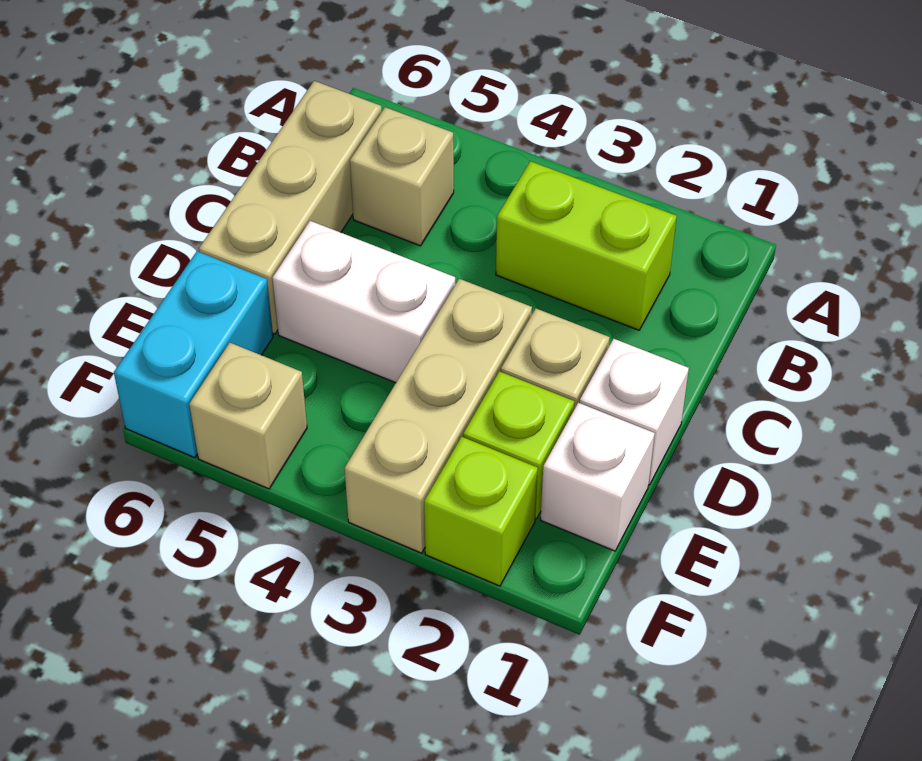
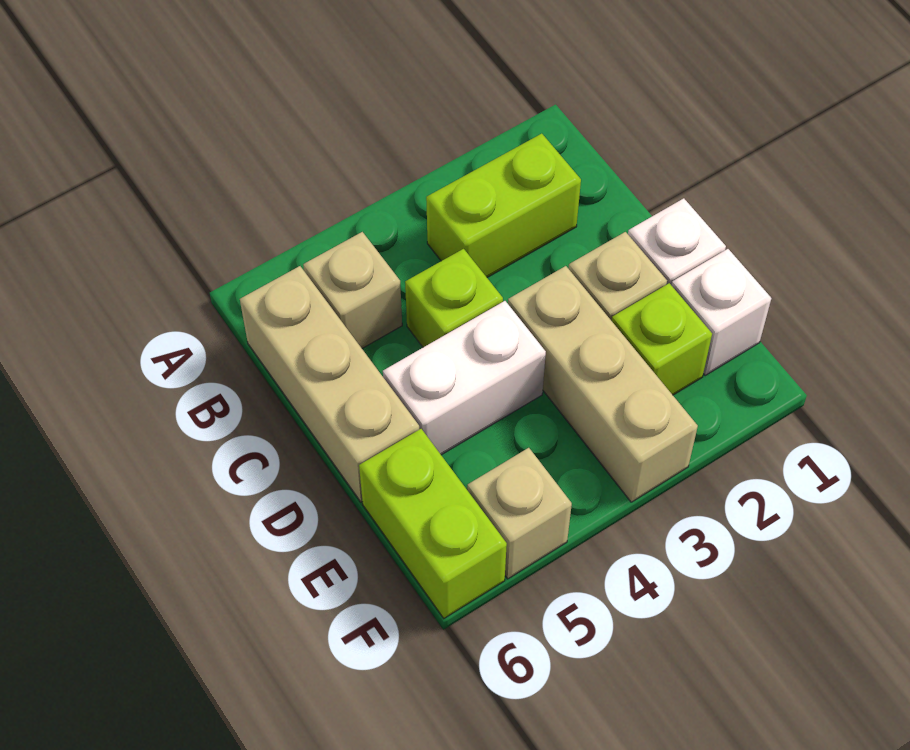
cyan brick E6:F6 level 1 -> lime brick E6:F6 level 1
lime brick F2 level 1 -> lime brick C4 level 1

